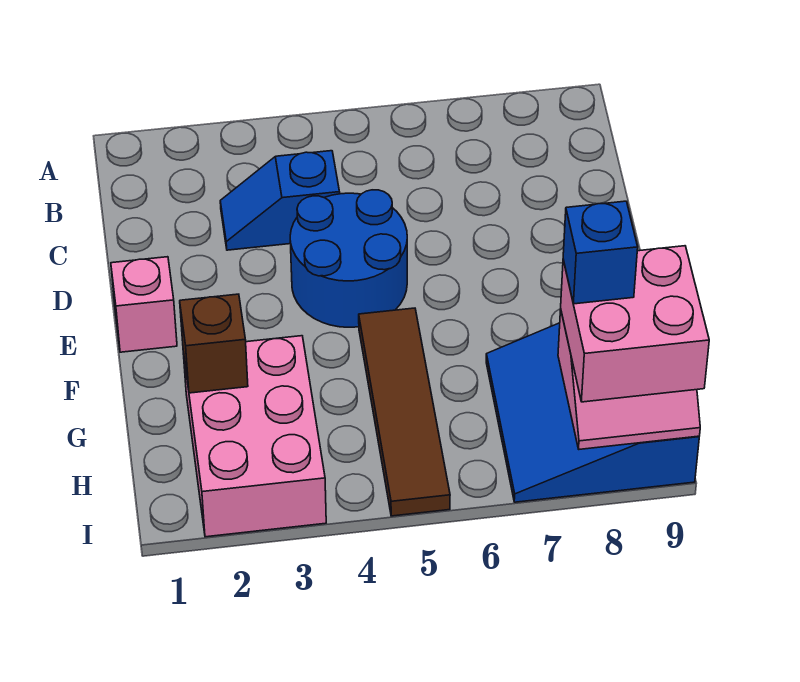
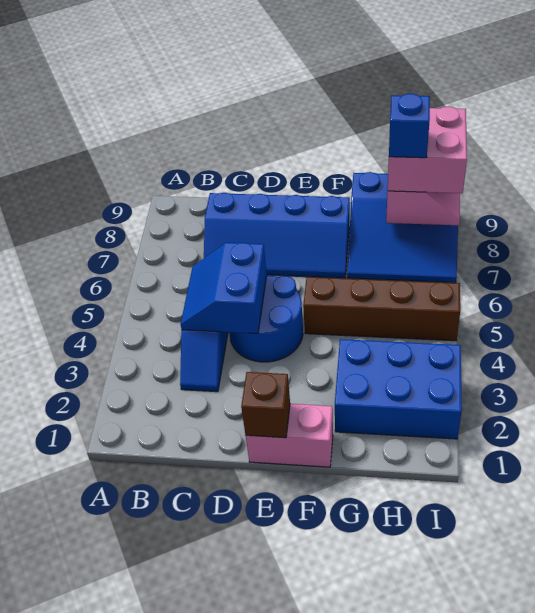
none -> blue slope C4:D5 level 2 top D
none -> blue slope C7:F8 level 1 top 8
pink brick E1 level 1 -> pink brick E1:F1 level 1
brown tile F5:I5 level 1 -> brown brick F5:I5 level 1
pink brick G2:I3 level 1 -> blue brick G2:I3 level 1
brown brick G2 level 2 -> brown brick E1 level 2

